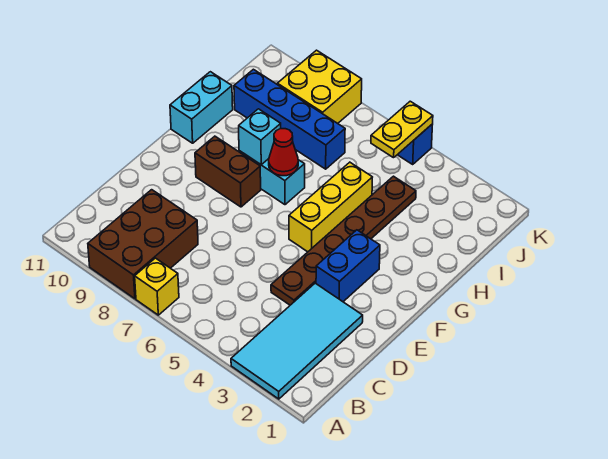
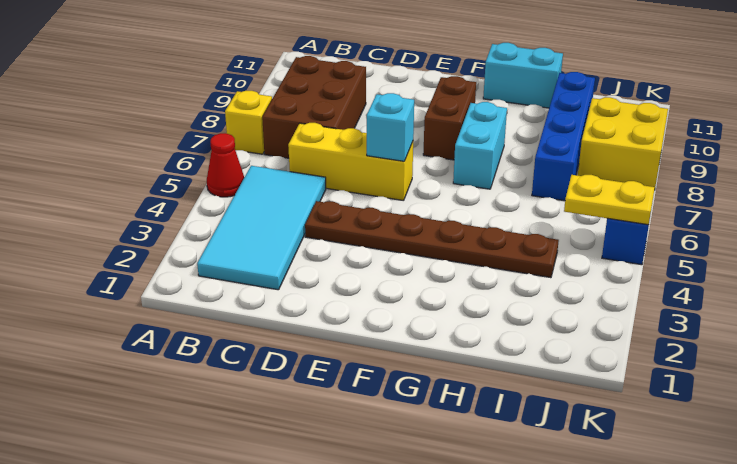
cyan tile A2:D3 level 1 -> cyan tile B2:C5 level 1
brown brick A8:C9 level 1 -> brown brick B7:C9 level 1
blue brick E3:F3 level 1 -> none
yellow brick F5:H5 level 1 -> yellow brick C6:E6 level 1
red cone G7 level 2 -> red cone A5 level 1
cyan brick G8 level 2 -> cyan brick E6 level 2

